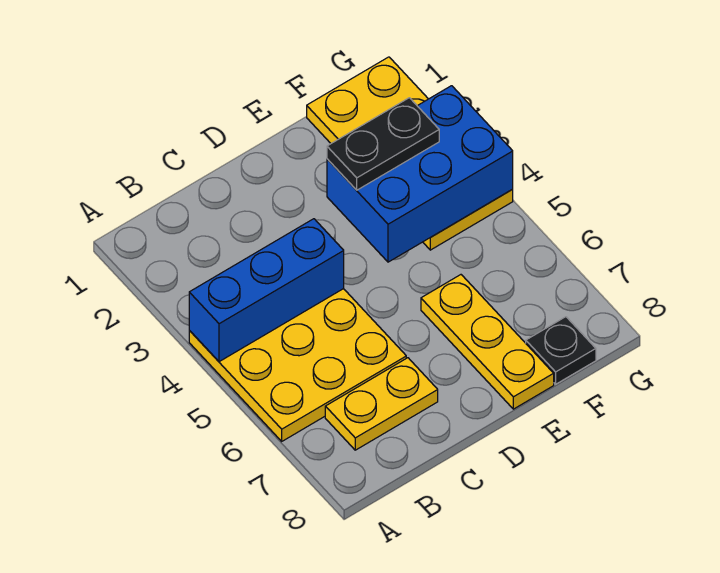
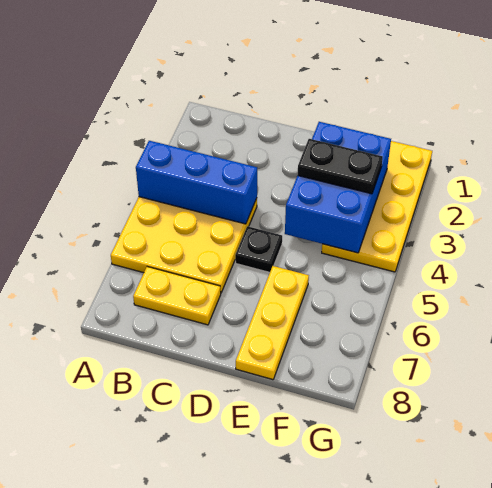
blue brick E3:G4 level 2 -> blue brick E2:F4 level 2
black plate F8 level 1 -> black plate D5 level 1

